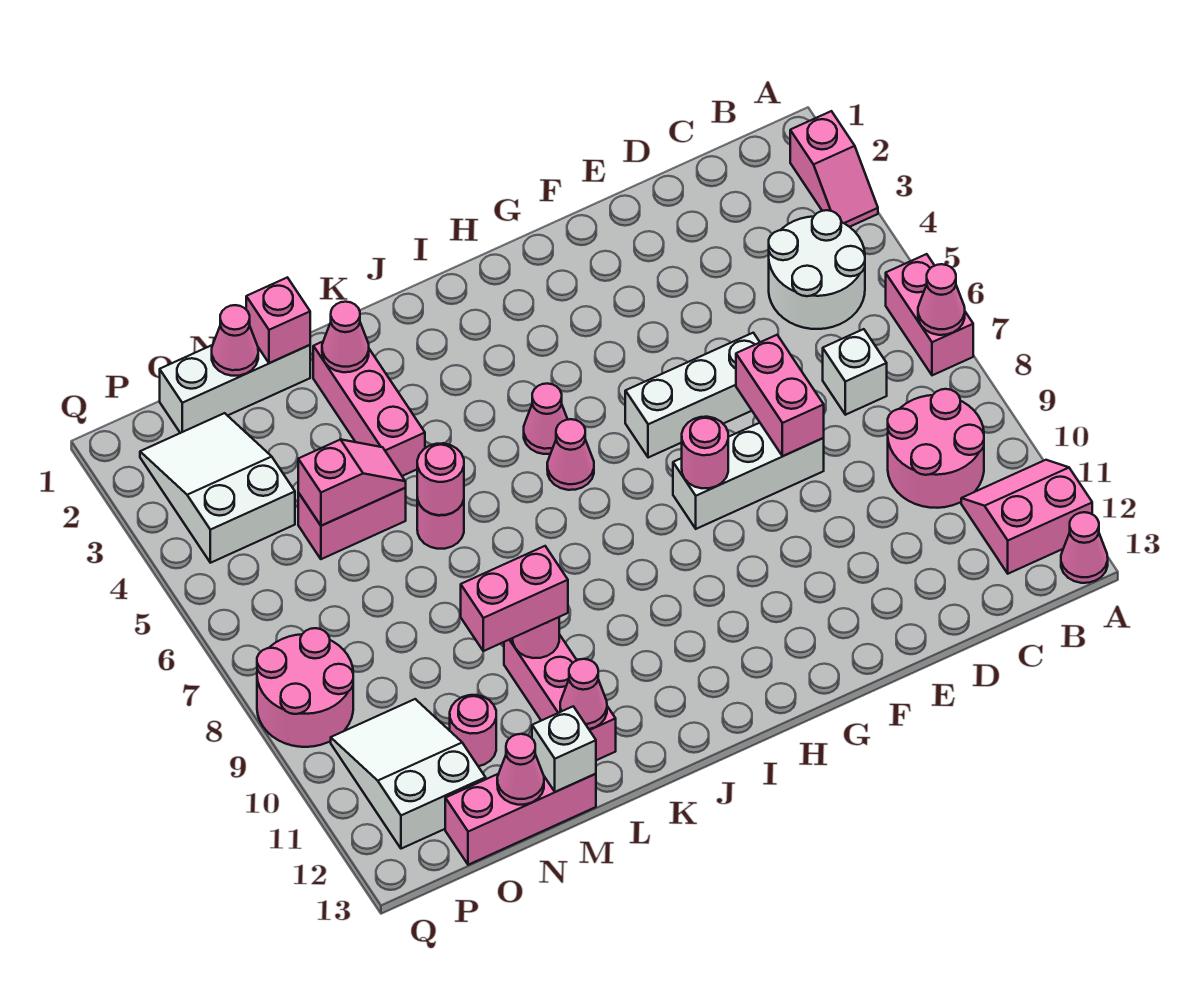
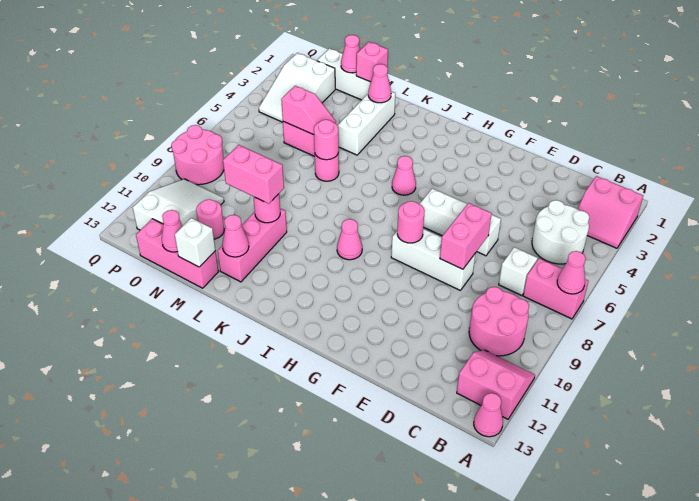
pink slope A2:A3 level 1 top 2 -> pink slope A2:B3 level 1 top 2
pink brick A6:A7 level 1 -> pink brick A7:B7 level 1
pink cone I6 level 1 -> pink cone I9 level 1
pink brick L2:L4 level 1 -> white brick L2:L4 level 1
white slope O2:P4 level 1 top 4 -> white slope O2:P4 level 1 top 2

